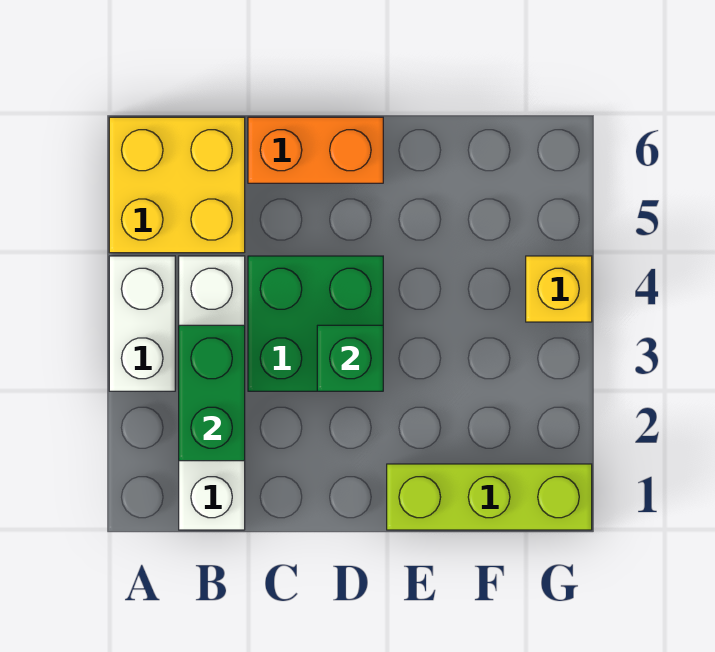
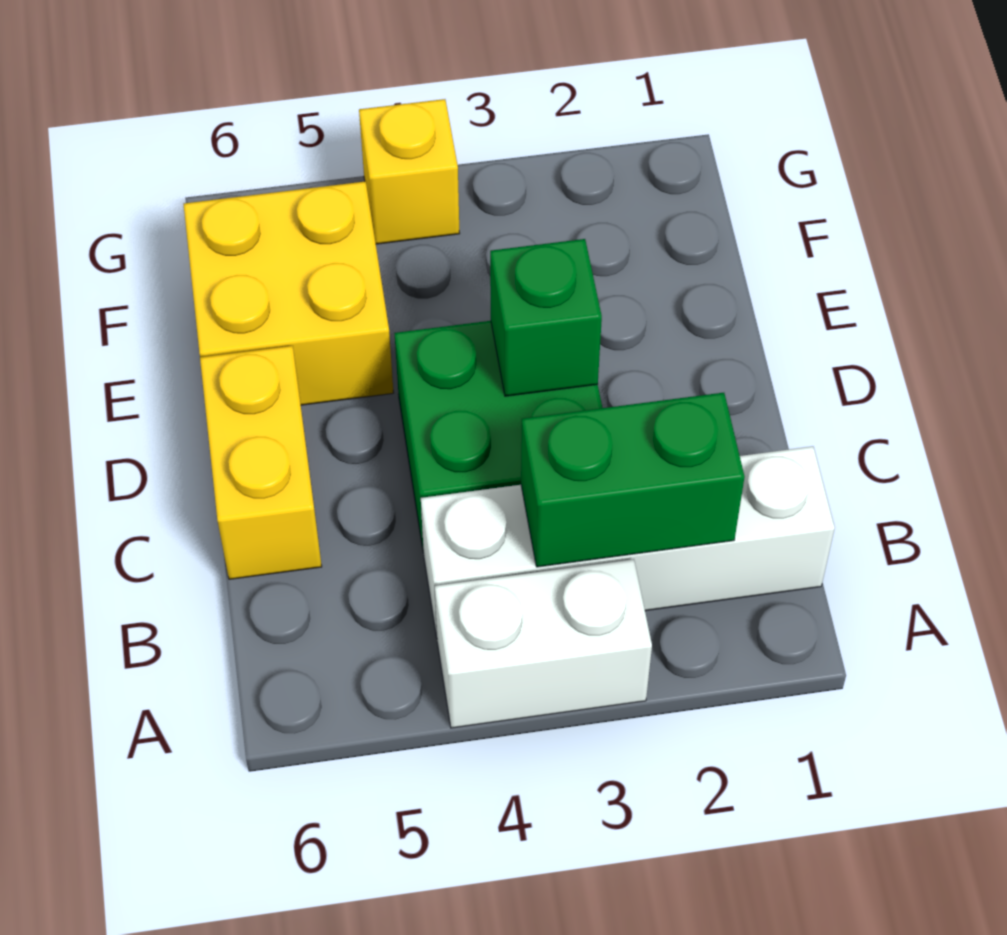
yellow brick A5:B6 level 1 -> yellow brick E5:F6 level 1
orange brick C6:D6 level 1 -> yellow brick C6:D6 level 1
lime brick E1:G1 level 1 -> none

